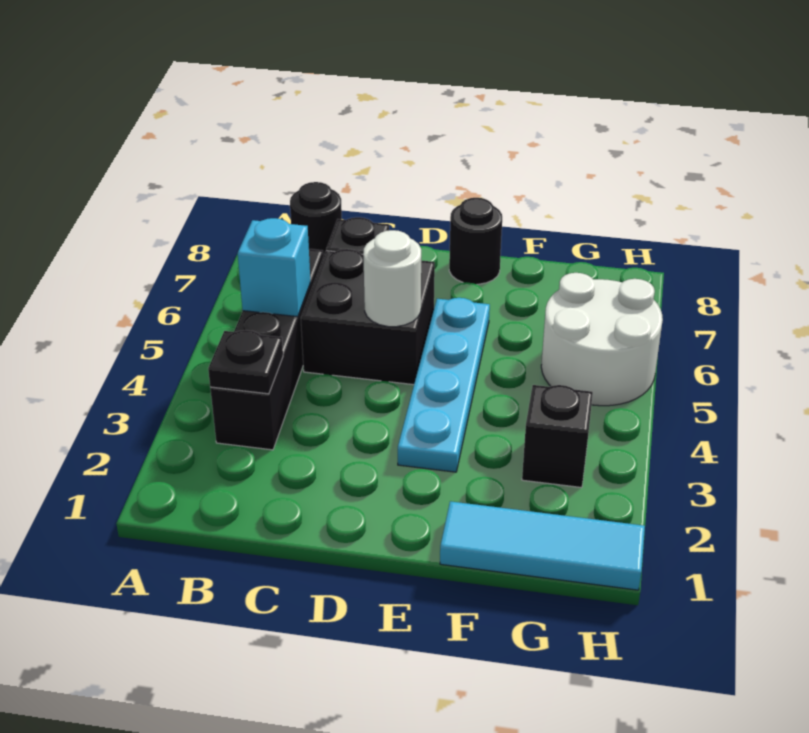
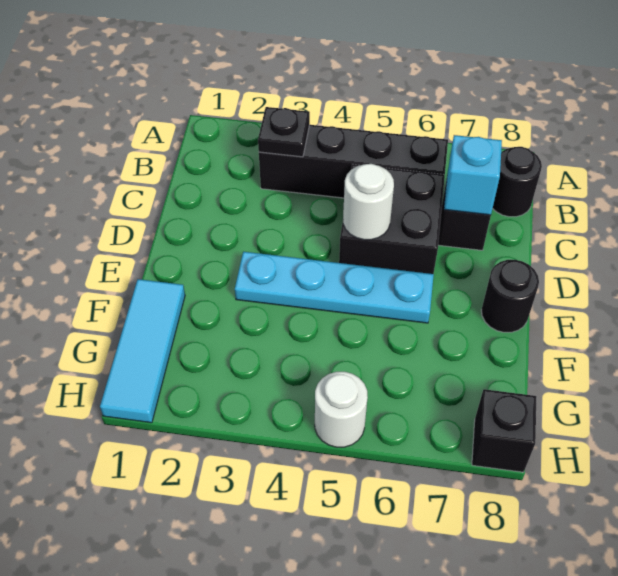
cyan brick B5 level 2 -> cyan brick C7 level 2
black brick G3 level 1 -> black brick H8 level 1
white round brick G5:H6 level 1 -> white round brick H5 level 1

